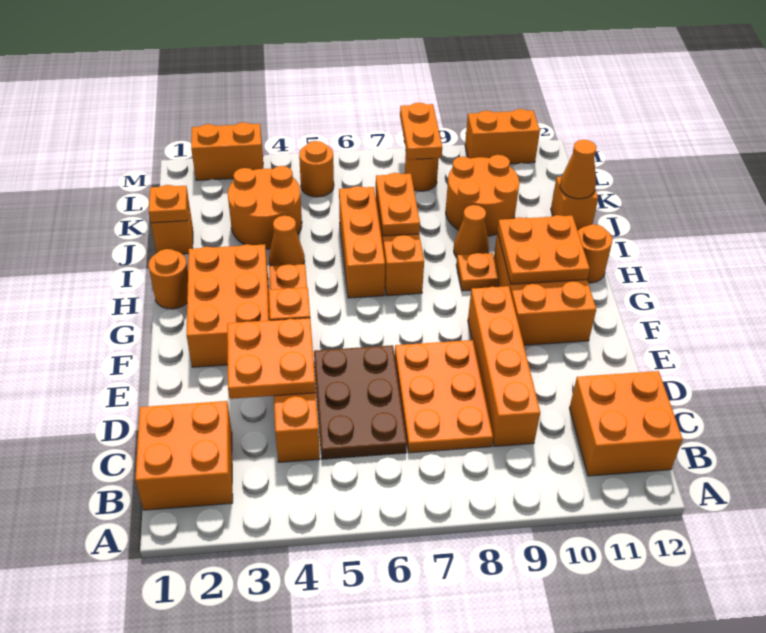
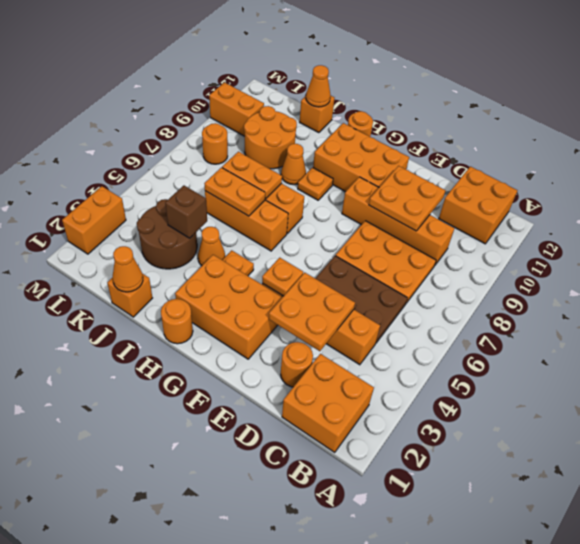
orange plate G10:H11 level 2 -> orange plate D9:E10 level 2
orange plate J1 level 2 -> orange cone J1 level 2
orange round brick J3:K4 level 1 -> brown round brick J3:K4 level 1
none -> brown brick J4 level 2
orange round brick L5 level 1 -> orange round brick D2 level 1
orange plate L8:M8 level 2 -> orange plate I6:J6 level 2
orange brick M10:M11 level 1 -> orange brick L10:M10 level 1

